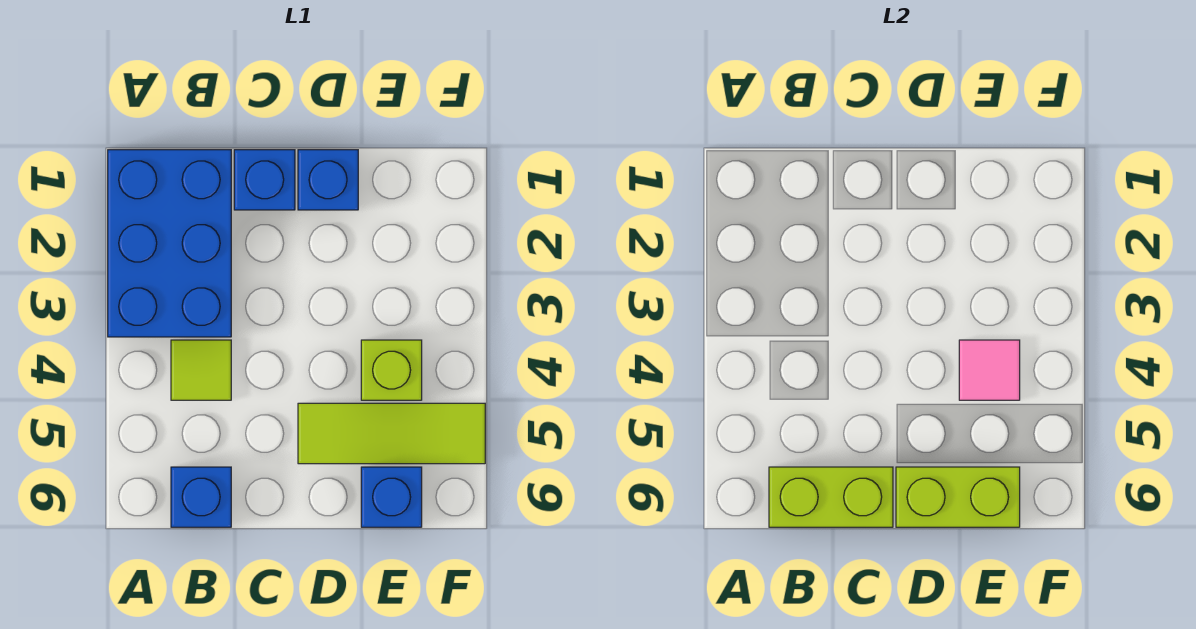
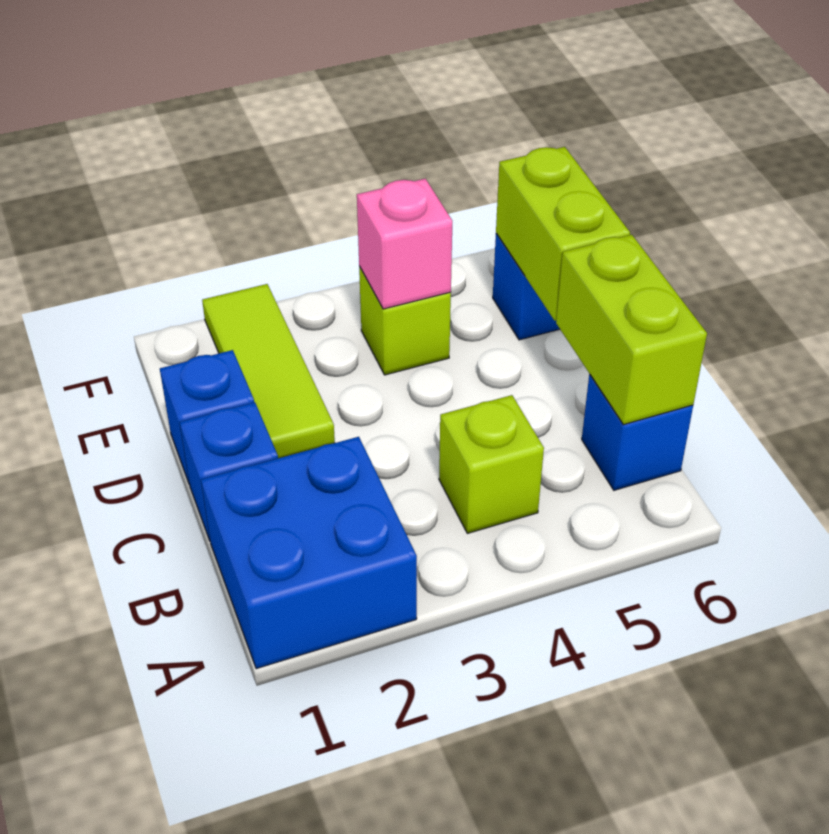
blue brick A1:B3 level 1 -> blue brick A1:B2 level 1
lime tile B4 level 1 -> lime brick B4 level 1
lime tile D5:F5 level 1 -> lime tile D2:F2 level 1
pink tile E4 level 2 -> pink brick E4 level 2

